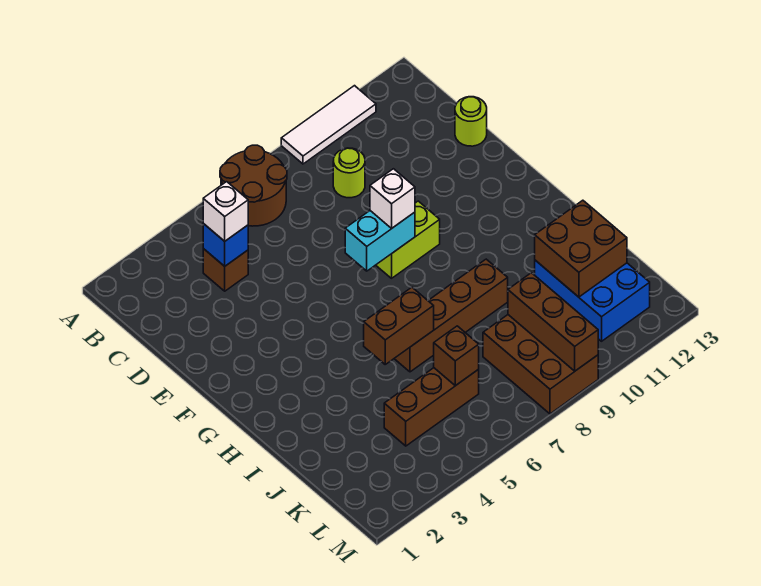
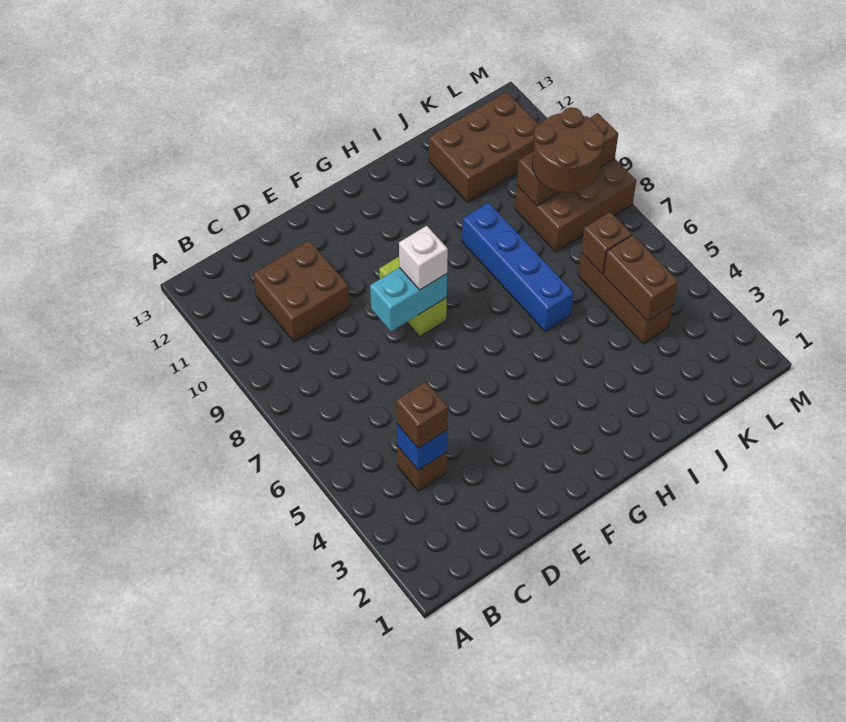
brown round brick A6:B7 level 1 -> brown round brick K8:L9 level 3
white tile A9:A11 level 1 -> none
white brick C4 level 3 -> brown brick C4 level 3
lime round brick C9 level 1 -> none
lime round brick D13 level 1 -> none
cyan brick F7:F8 level 2 -> cyan brick E8:F8 level 2
brown brick I5:I6 level 2 -> brown brick K4:K5 level 2
brown brick I6:I9 level 1 -> blue brick I6:I9 level 1
blue brick J11:L12 level 1 -> brown brick J11:L12 level 1
brown brick J11:K12 level 2 -> brown brick C10:D11 level 1

